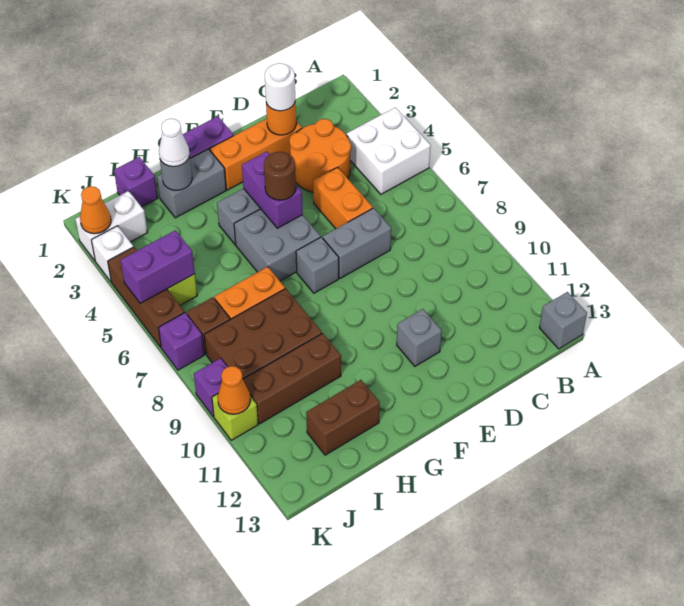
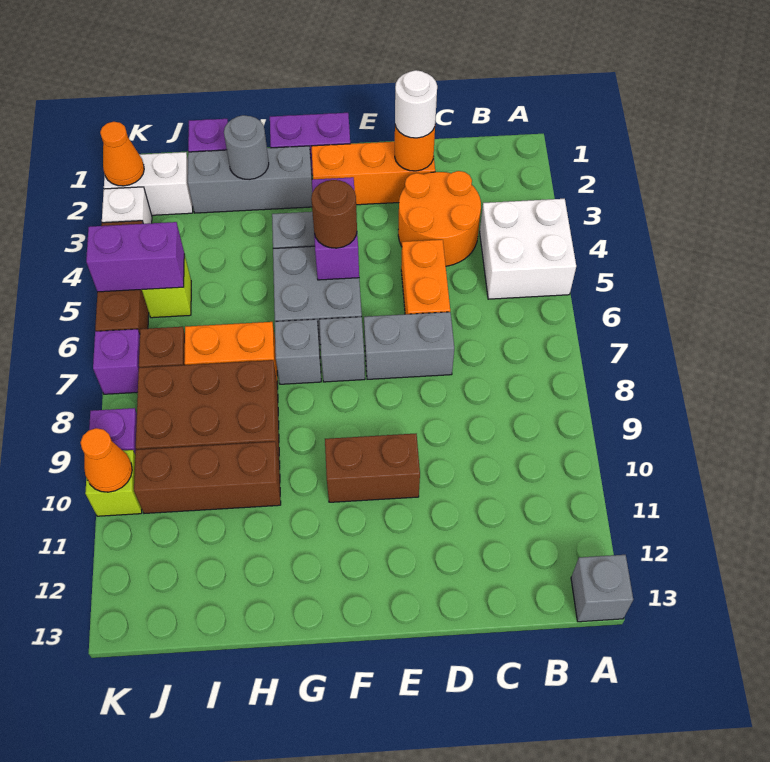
grey brick E11 level 1 -> grey brick G7 level 1
grey brick G2:H2 level 1 -> grey brick G2:I2 level 1
white cone H2 level 3 -> none
brown brick H12:I12 level 1 -> brown brick E10:F10 level 1

